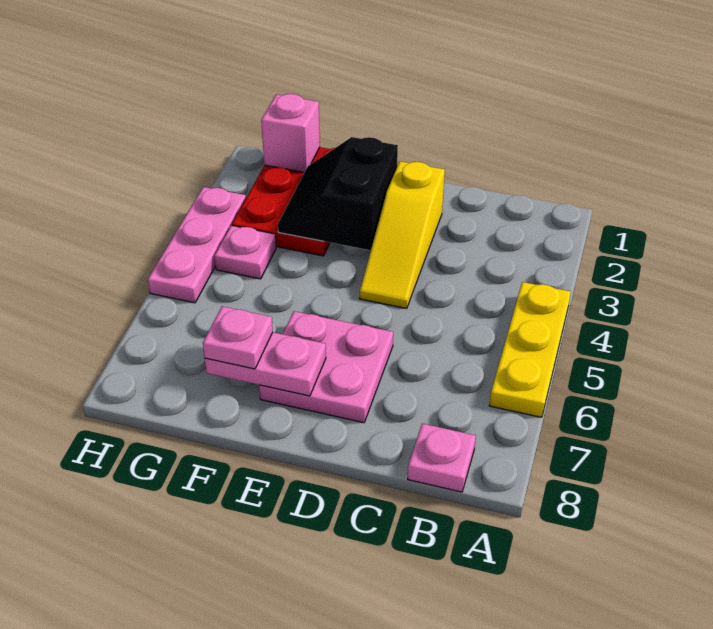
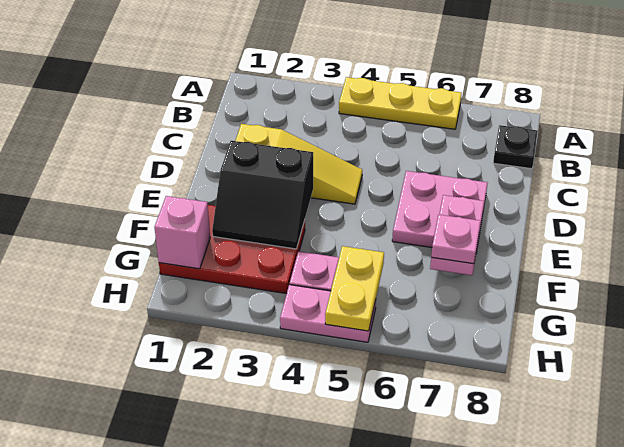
pink plate B8 level 1 -> black plate B8 level 1
none -> yellow plate G5:H5 level 2
pink plate H3:H5 level 1 -> pink plate H4:H5 level 1

